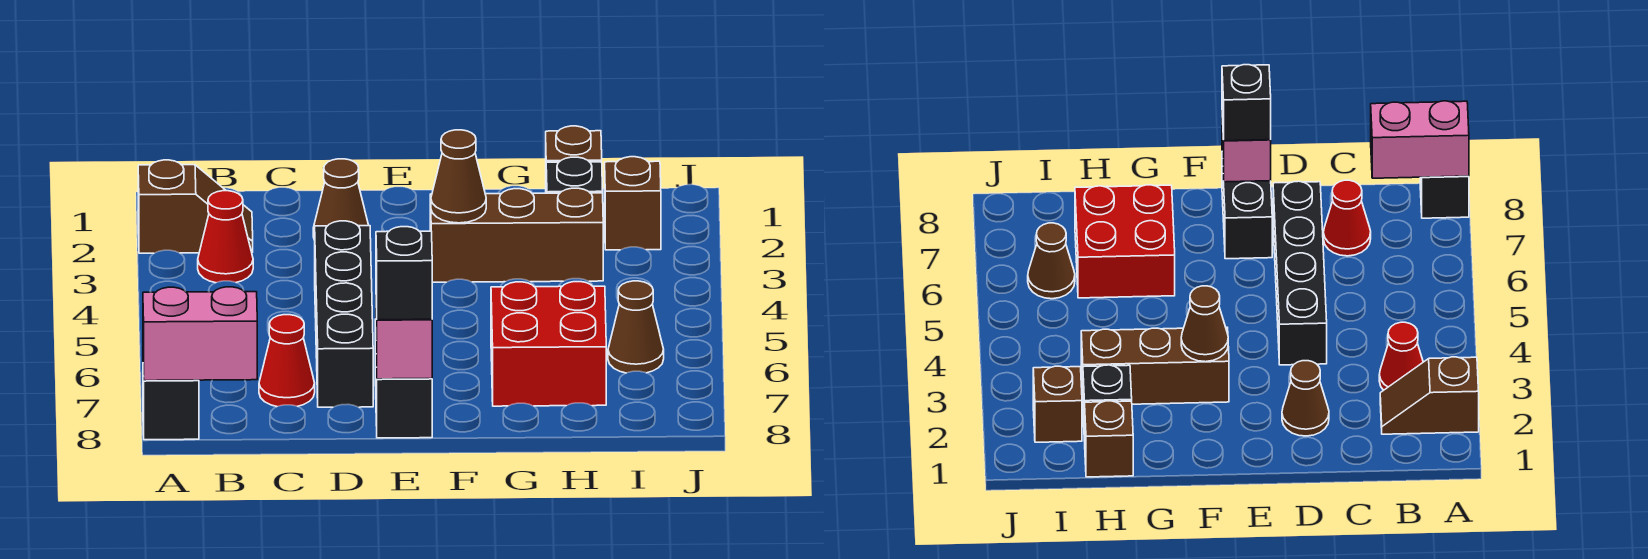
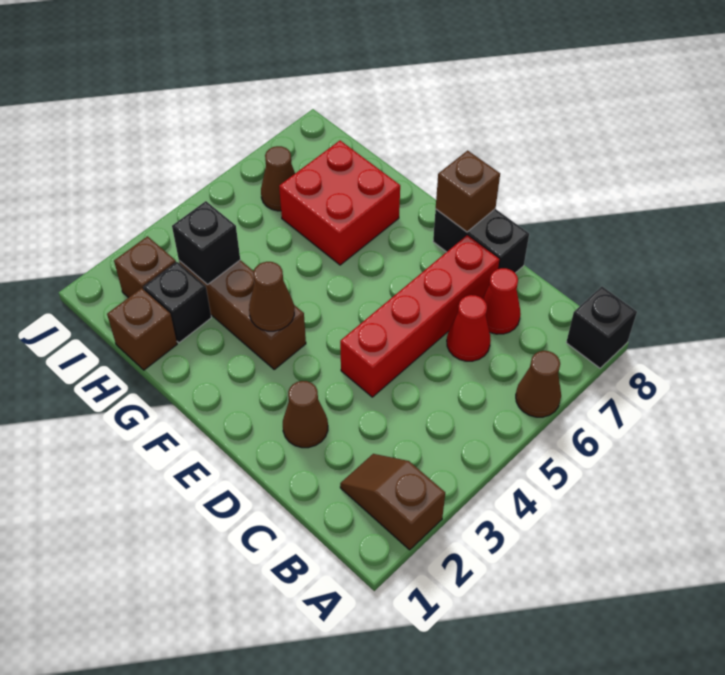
none -> brown cone A6 level 1
pink brick A8:B8 level 2 -> none
red cone B3 level 1 -> red cone C6 level 1
black brick D4:D7 level 1 -> red brick D4:D7 level 1
black brick E7:E8 level 1 -> black brick D8:E8 level 1
pink brick E8 level 2 -> brown brick E8 level 2
black brick E8 level 3 -> black brick H3 level 2

